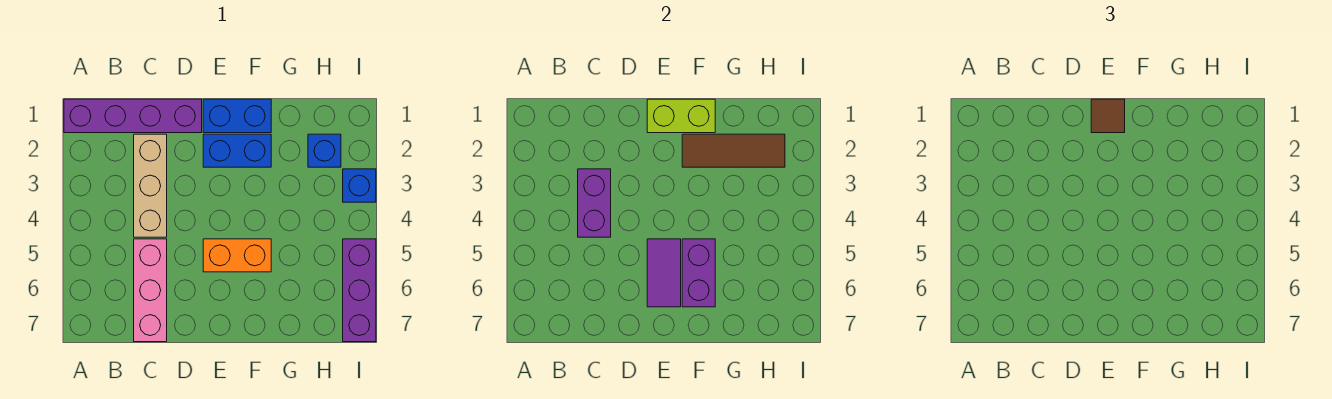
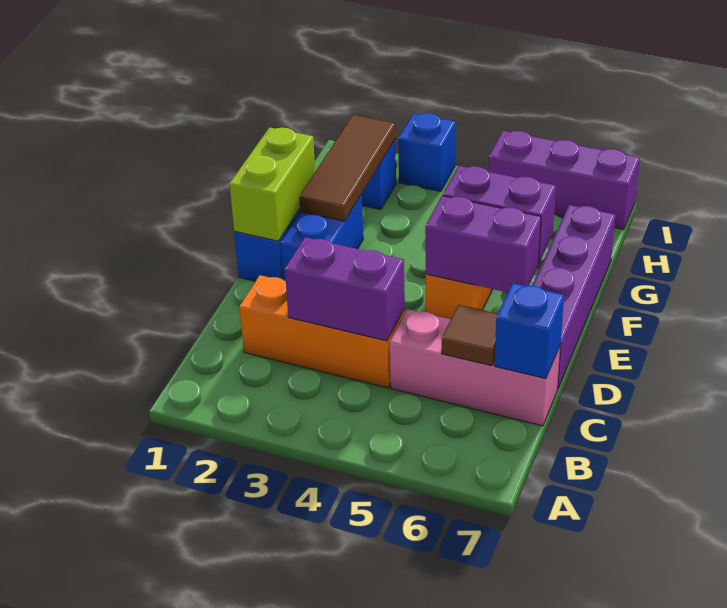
purple brick A1:D1 level 1 -> purple brick D7:G7 level 1
tan brick C2:C4 level 1 -> orange brick C2:C4 level 1
none -> blue brick C7 level 2
brown tile E1 level 3 -> brown tile C6 level 2
purple tile E5:E6 level 2 -> purple brick E5:E6 level 2

